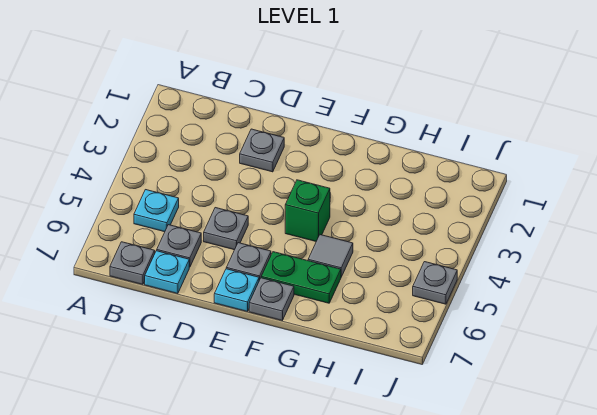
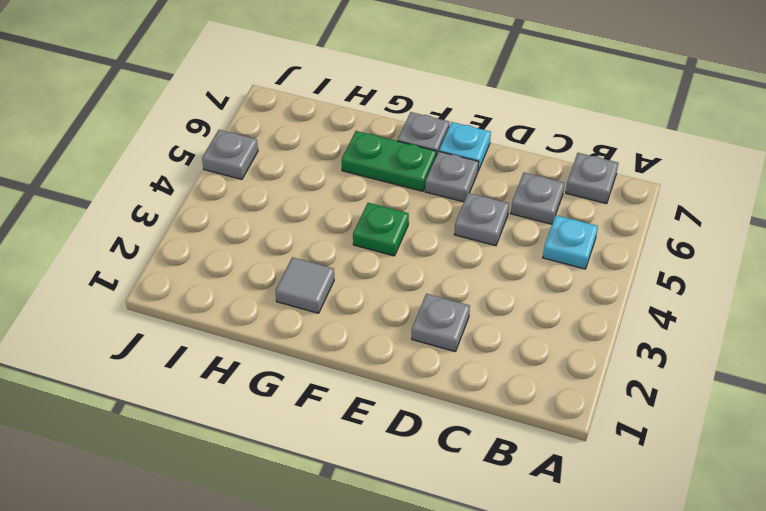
cyan plate C7 level 1 -> none
green brick F4 level 1 -> green plate F4 level 1
grey tile G5 level 1 -> grey tile G2 level 1

